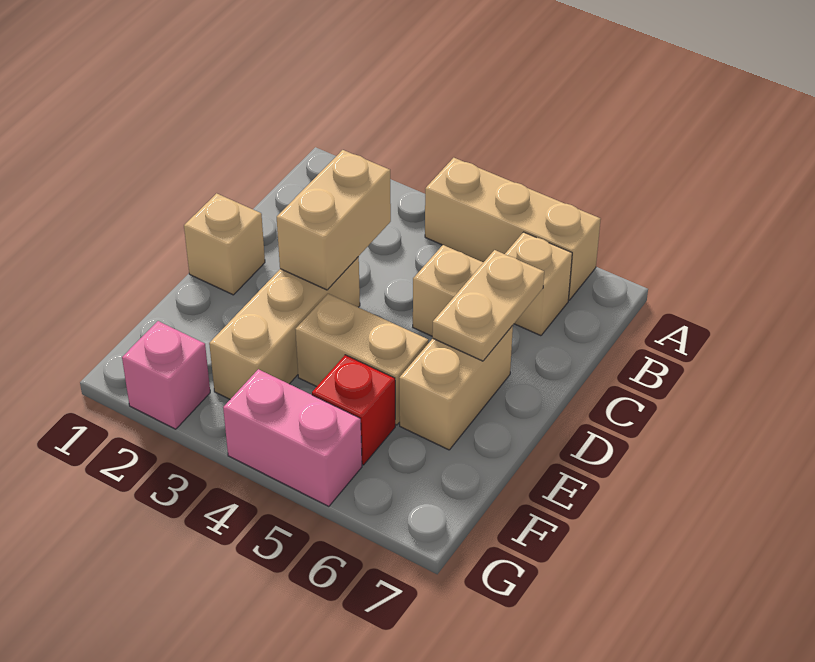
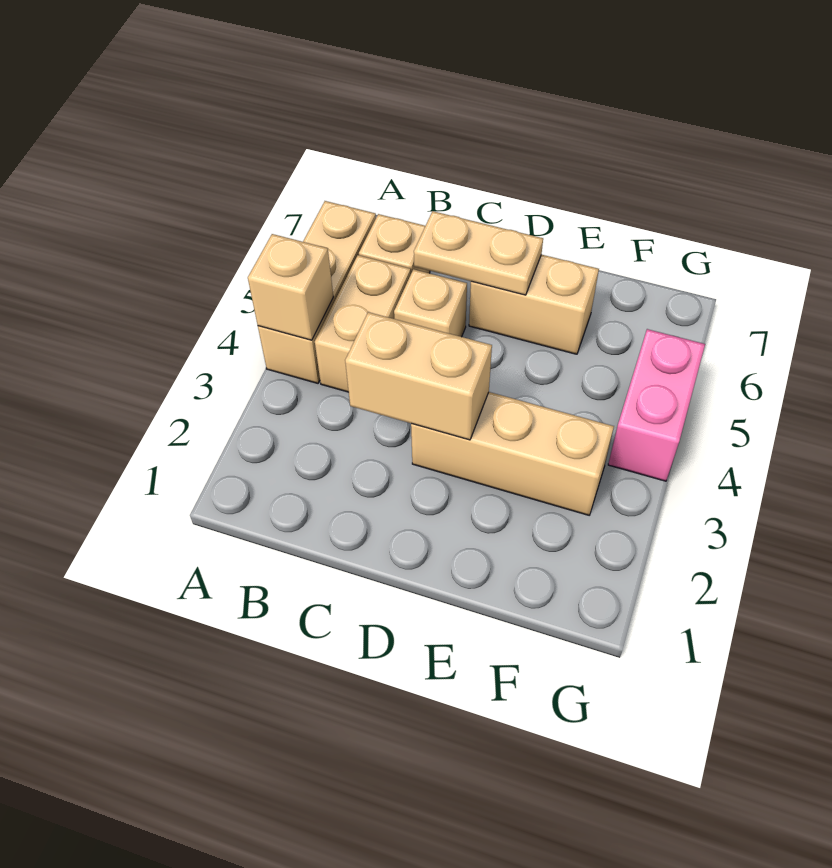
tan brick D1 level 1 -> tan brick A4 level 2
tan brick E4:E5 level 1 -> tan brick B4:B5 level 1
red brick F5 level 1 -> none
pink brick G2 level 1 -> none

